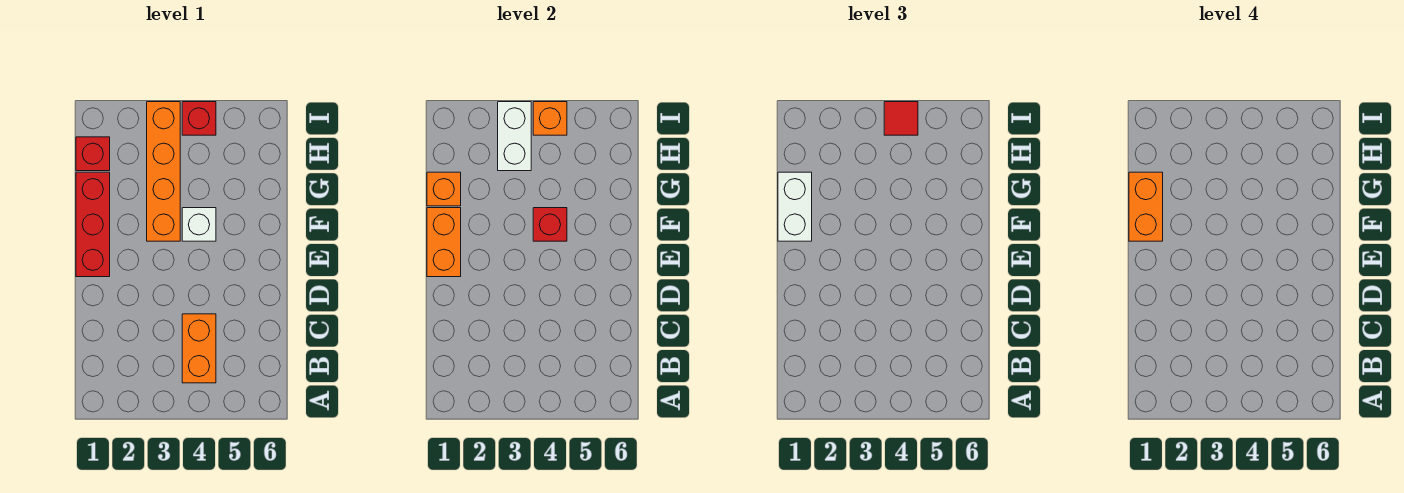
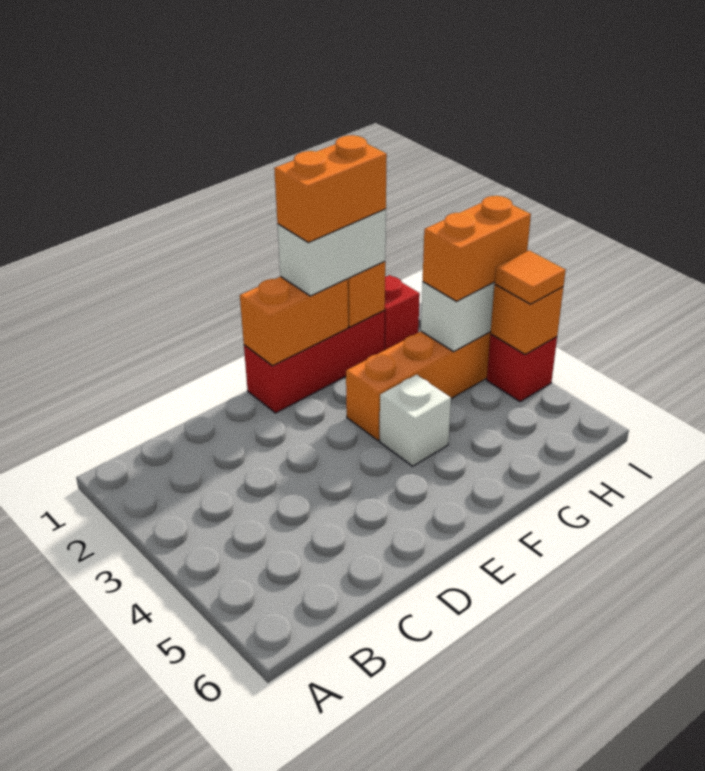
orange brick B4:C4 level 1 -> orange brick H3:I3 level 3
red brick F4 level 2 -> none
red tile I4 level 3 -> orange tile I4 level 3

